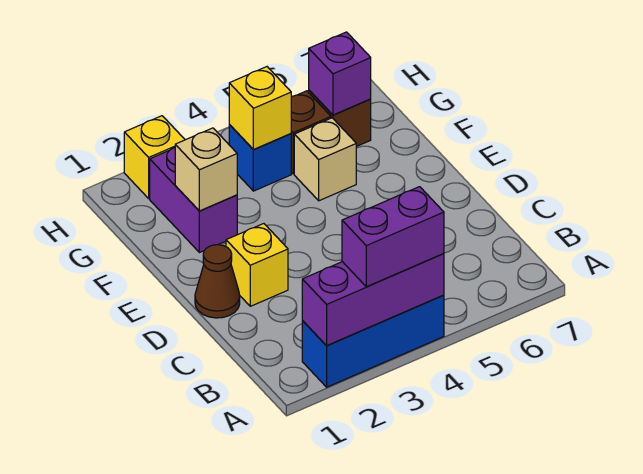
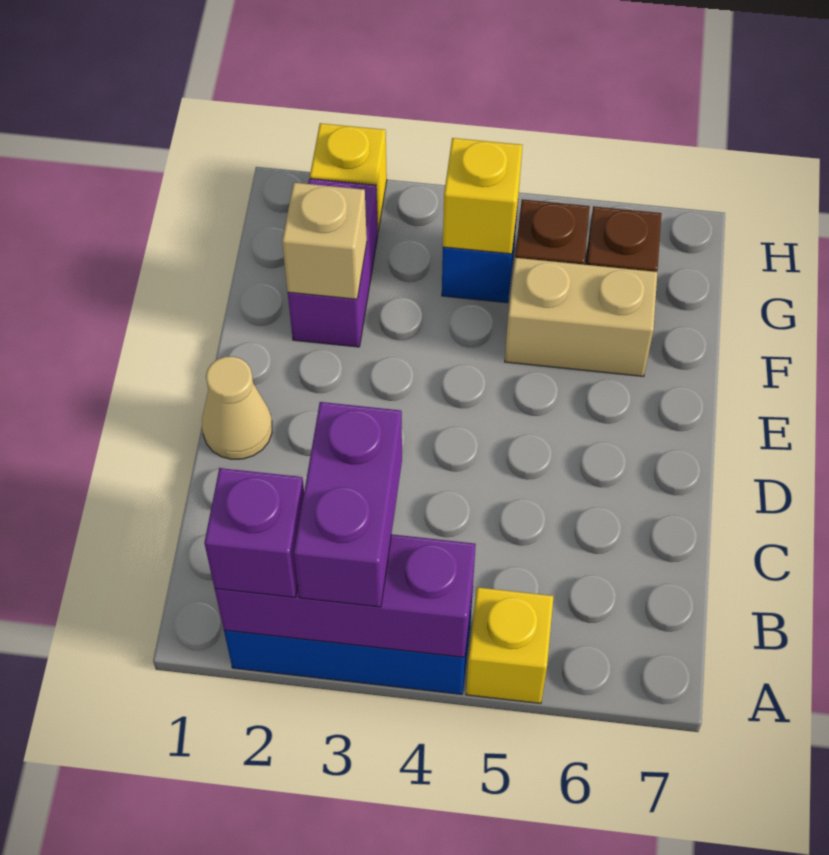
purple brick A3:A4 level 3 -> purple brick A3:B3 level 3
brown cone D1 level 1 -> tan cone D1 level 1
yellow brick D2 level 1 -> yellow brick A5 level 1
tan brick F5 level 1 -> tan brick F5:F6 level 1
purple brick G6 level 2 -> purple brick A2 level 3

